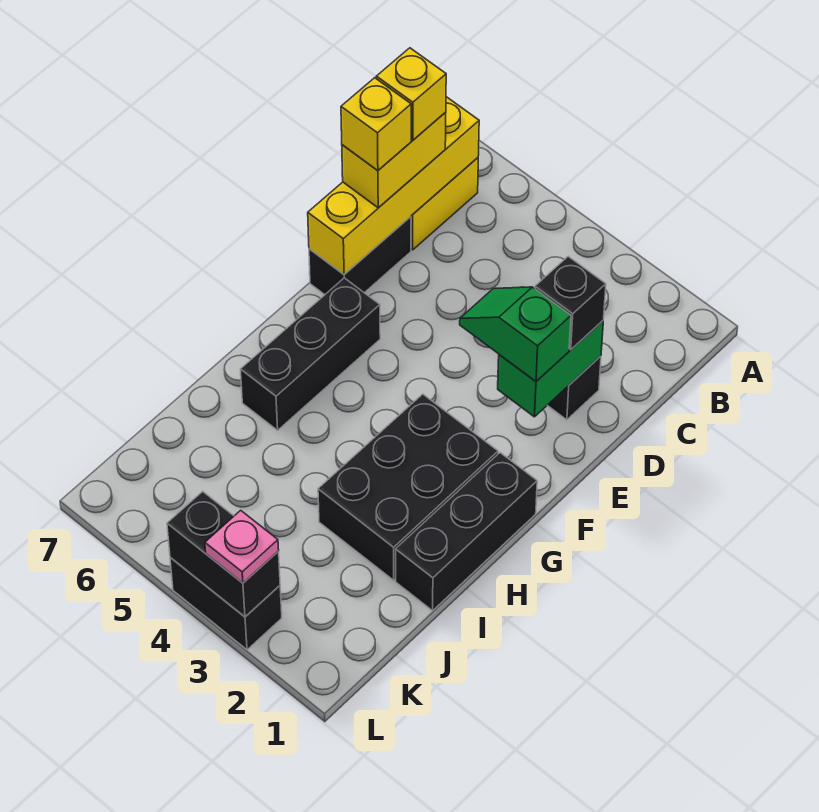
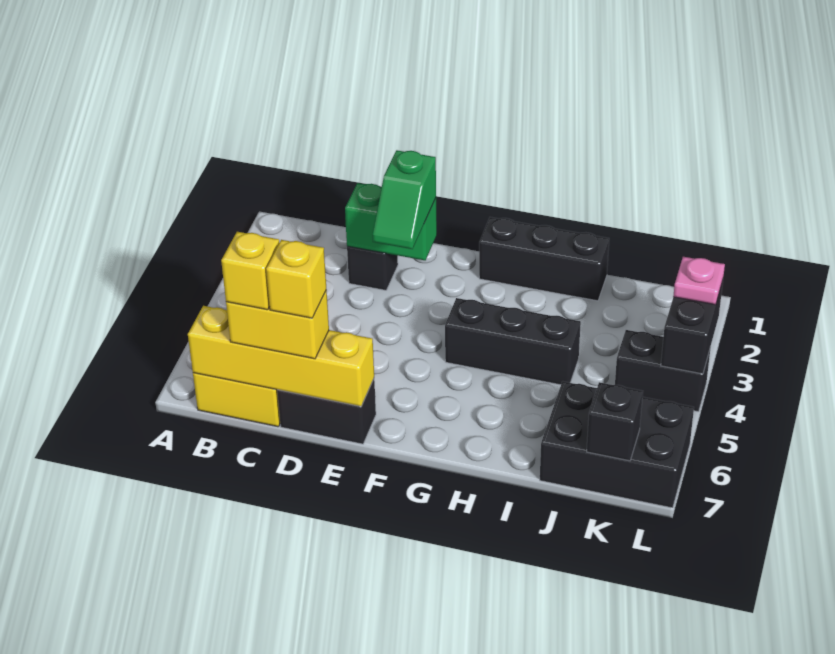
black brick D2 level 3 -> black brick K7 level 2
black brick F6:H6 level 1 -> black brick G4:I4 level 1
black brick G2:I3 level 1 -> black brick J6:L7 level 1
black brick L3:L4 level 1 -> black brick K4:L4 level 1

